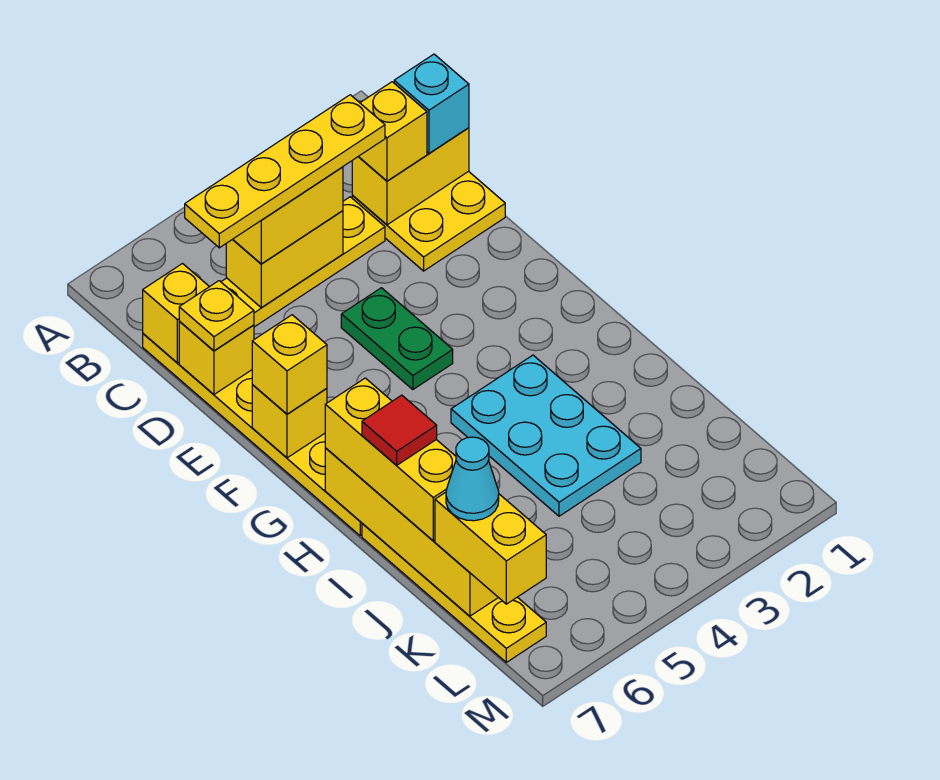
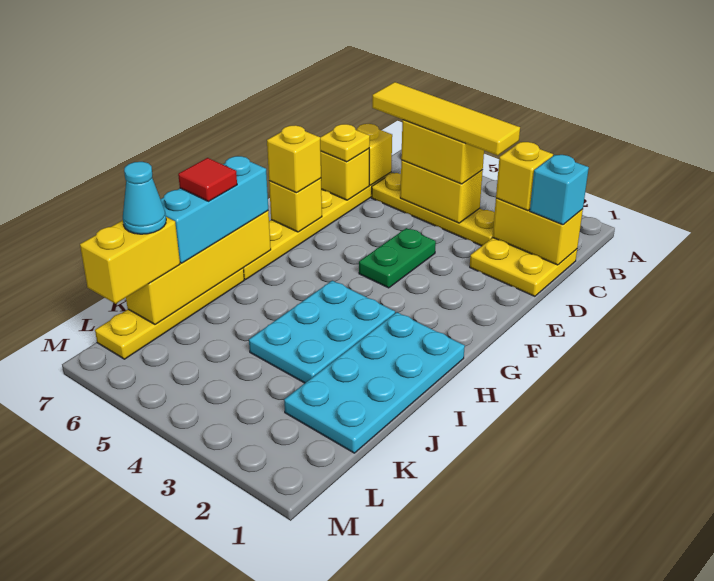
yellow plate C3:C6 level 4 -> yellow tile C3:C6 level 4
none -> cyan plate H1:K2 level 1
yellow brick H7:J7 level 3 -> cyan brick H7:J7 level 3

